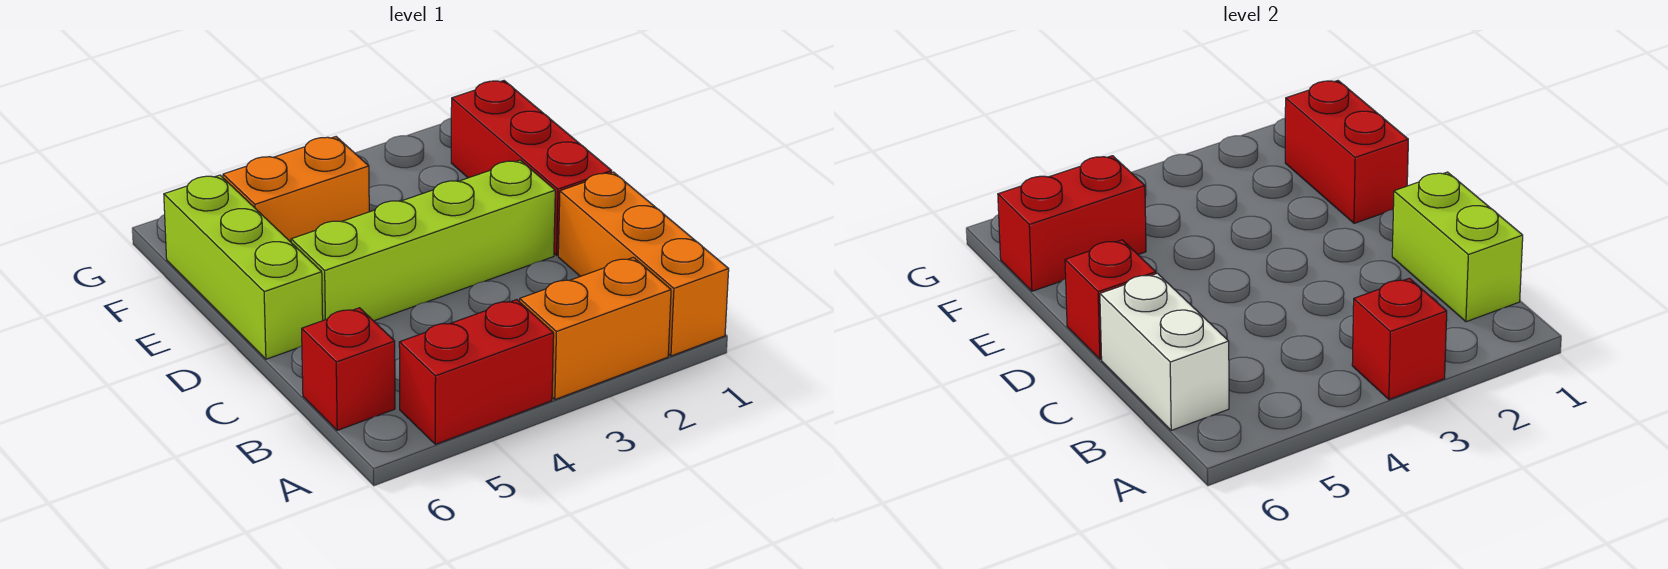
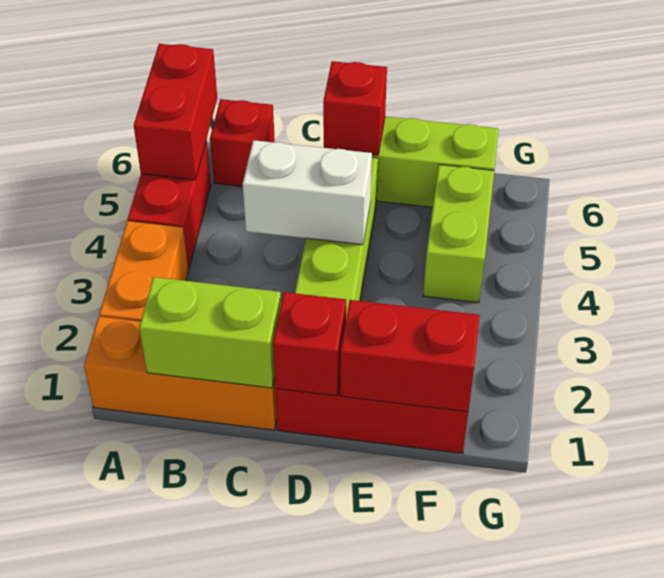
red brick A3 level 2 -> red brick D1 level 2
white brick B6:C6 level 2 -> white brick C4:D4 level 2
orange brick F4:F5 level 1 -> lime brick F4:F5 level 1
red brick F5:F6 level 2 -> red brick A5:A6 level 2

